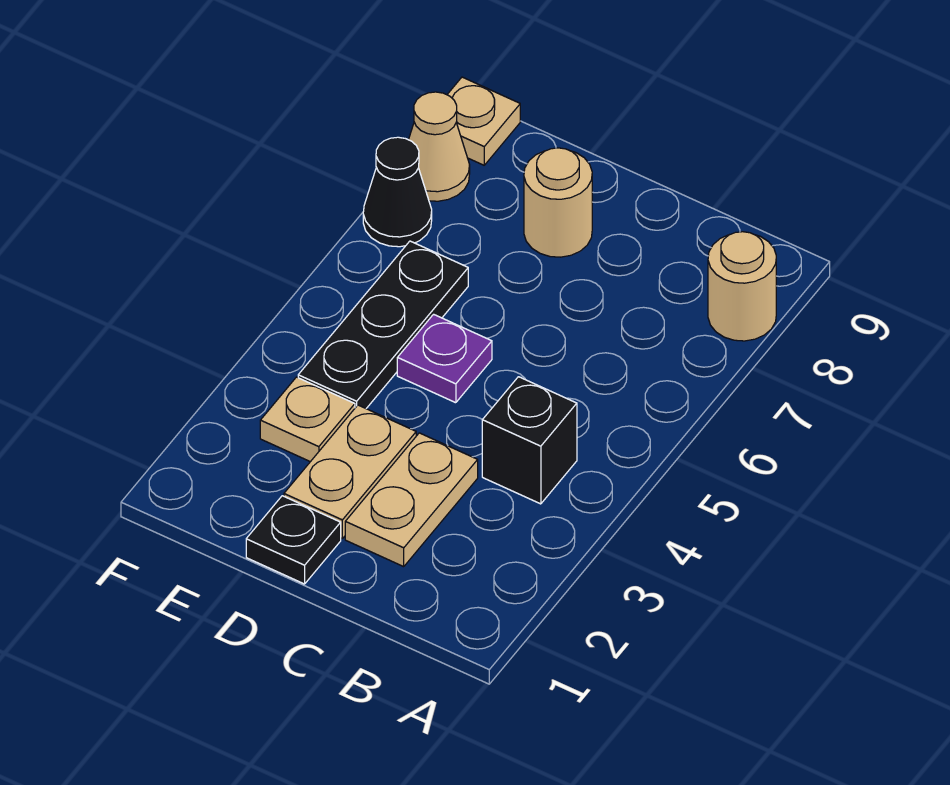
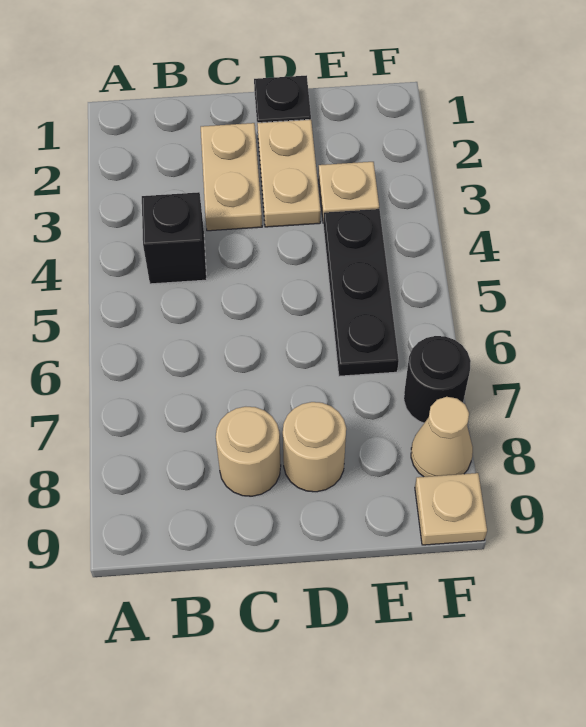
tan round brick A8 level 1 -> tan round brick C8 level 1
purple plate D5 level 1 -> none
black cone F7 level 1 -> black round brick F7 level 1

